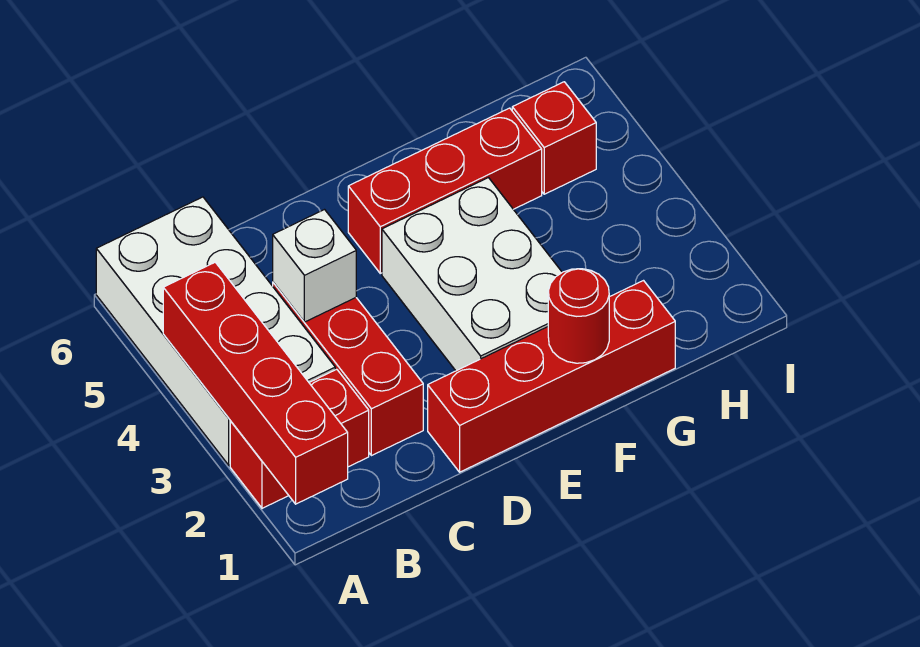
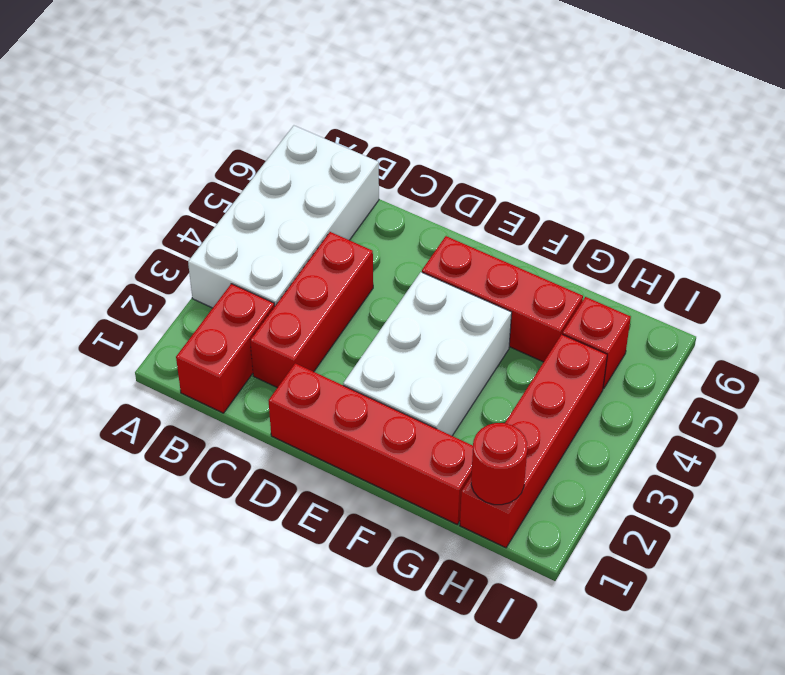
red brick A1:A4 level 2 -> red brick H1:H4 level 1
red brick A2:B2 level 1 -> red brick B1:B2 level 1
white brick C4 level 2 -> none
red round brick F1 level 2 -> red round brick H1 level 2

